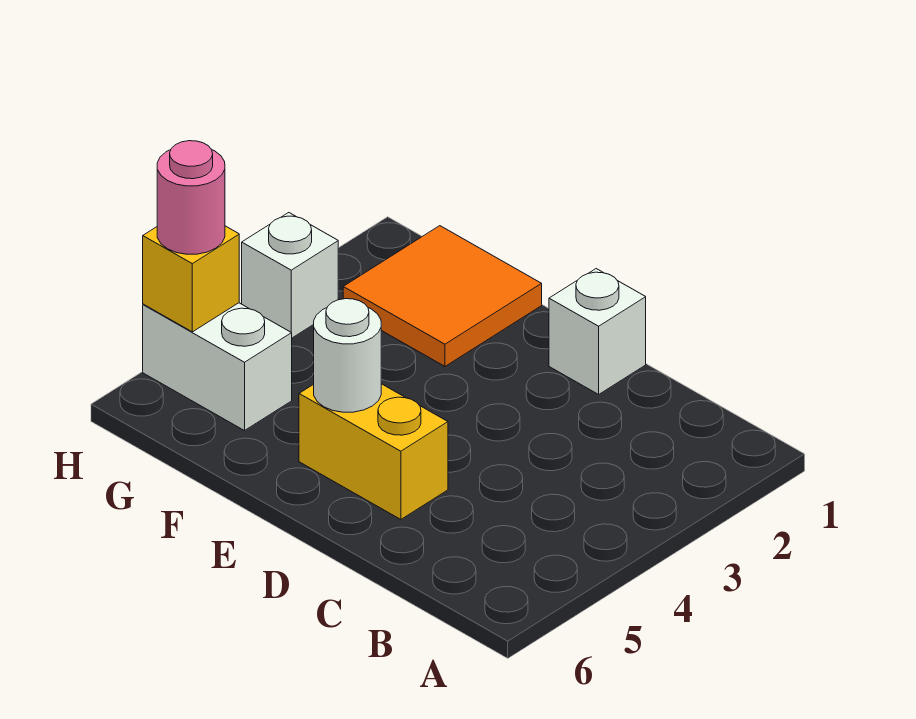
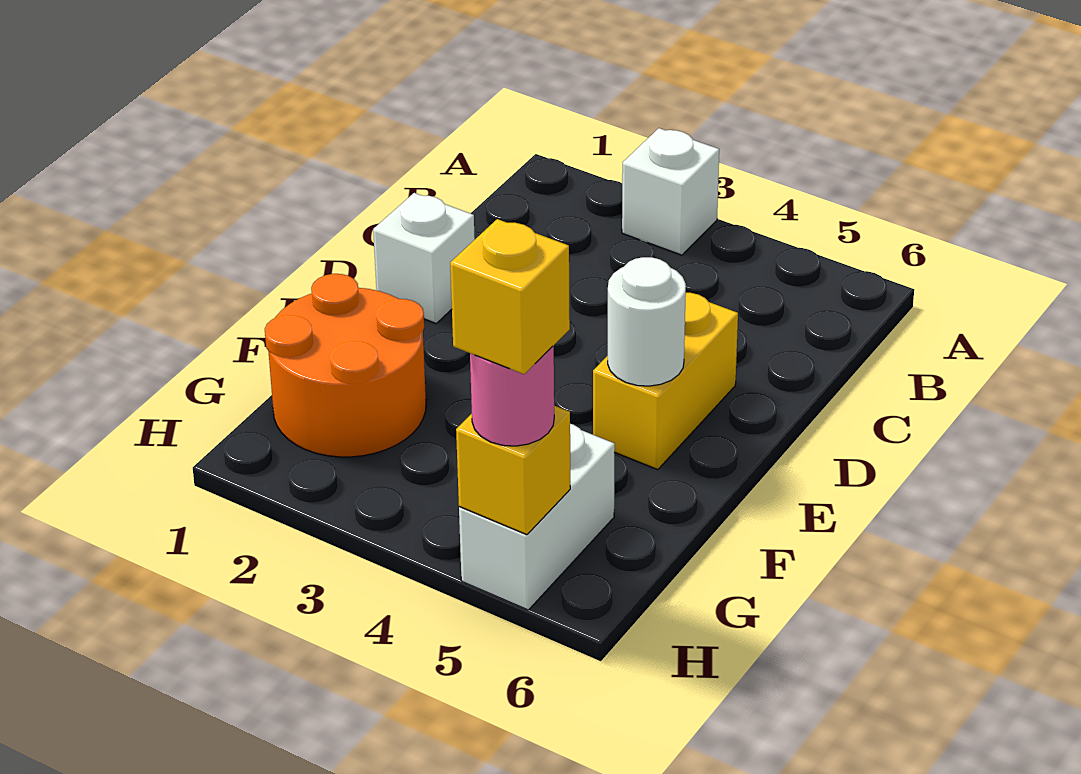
orange tile F1:G2 level 1 -> orange round brick F1:G2 level 1
white brick H3 level 1 -> white brick A3 level 1
none -> yellow brick H5 level 4

